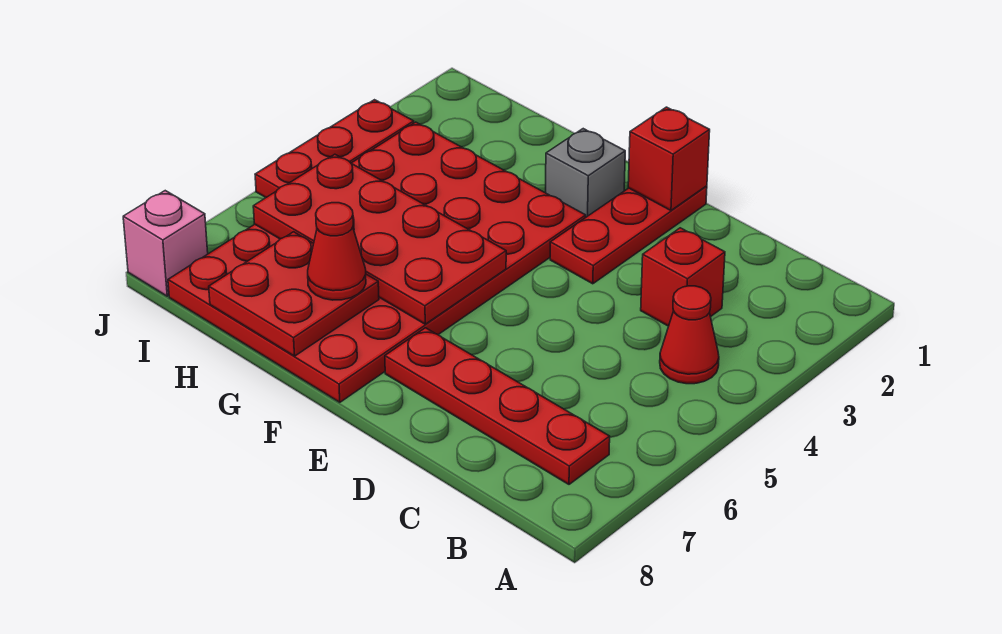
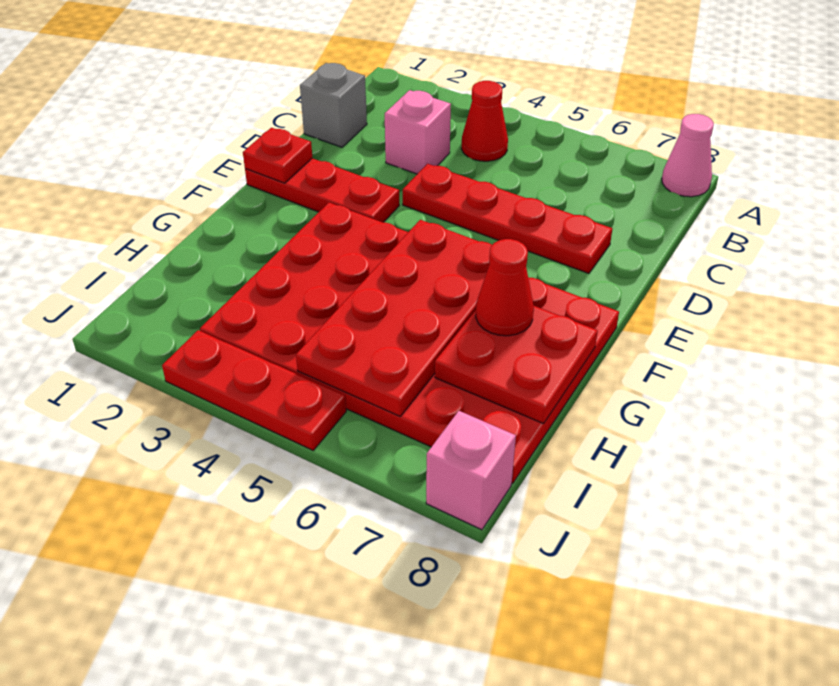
none -> pink cone A8 level 1
red plate B7:E7 level 1 -> red plate D4:D7 level 1
red brick C3 level 1 -> pink brick C3 level 1
red brick E1 level 2 -> red plate E1 level 2
grey brick F2 level 1 -> grey brick C1 level 1

